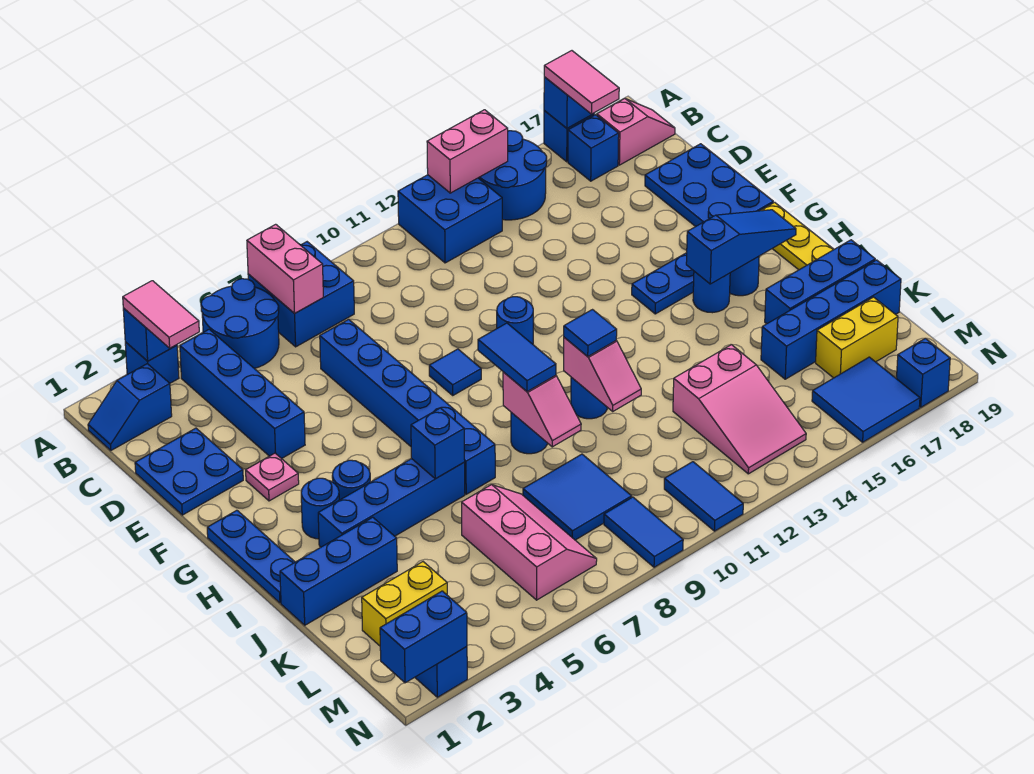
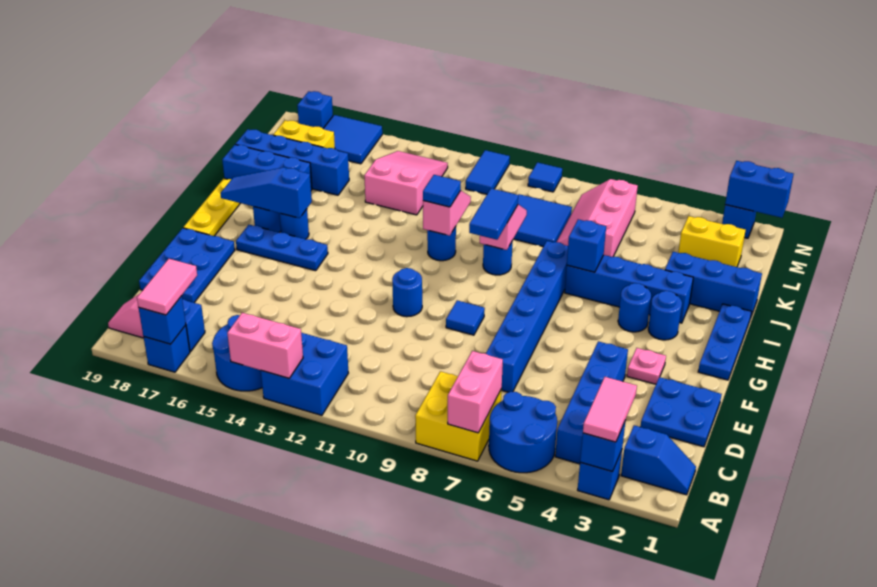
blue brick A7:B8 level 1 -> yellow brick A7:B8 level 1
blue tile M9:N9 level 1 -> blue tile N9 level 1

